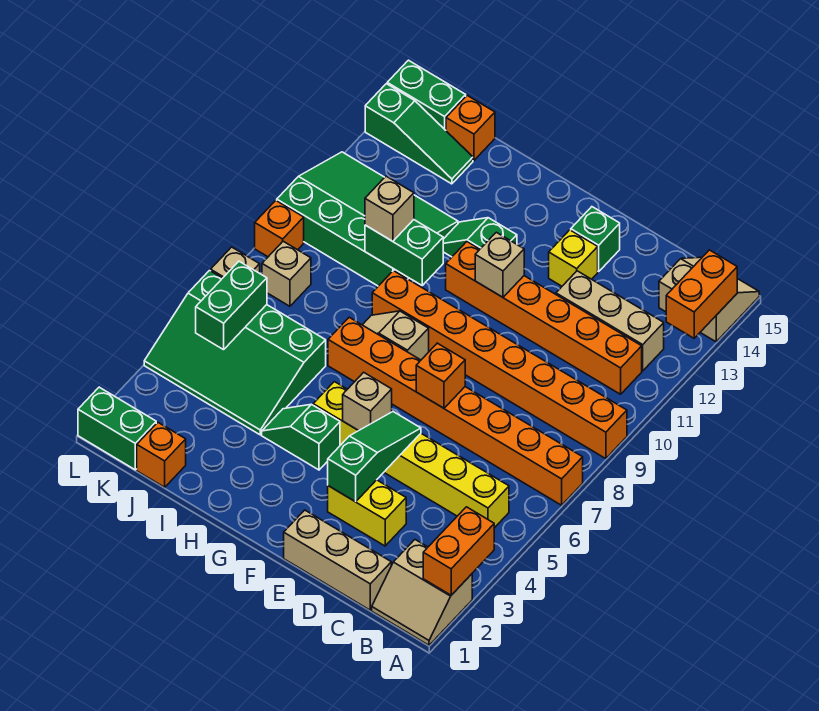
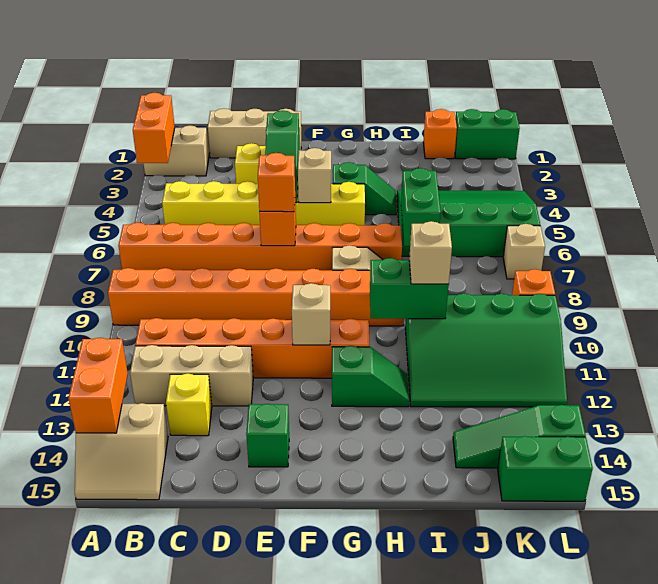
yellow brick E13 level 1 -> yellow brick C13 level 1
orange brick J15 level 1 -> orange brick E7 level 3
green brick K5:K6 level 2 -> green brick I6:I7 level 2
tan brick K8 level 1 -> none

